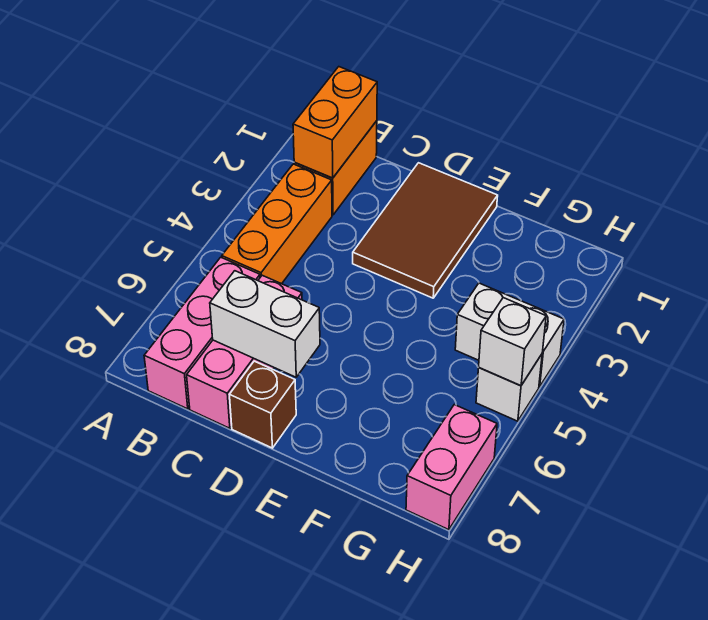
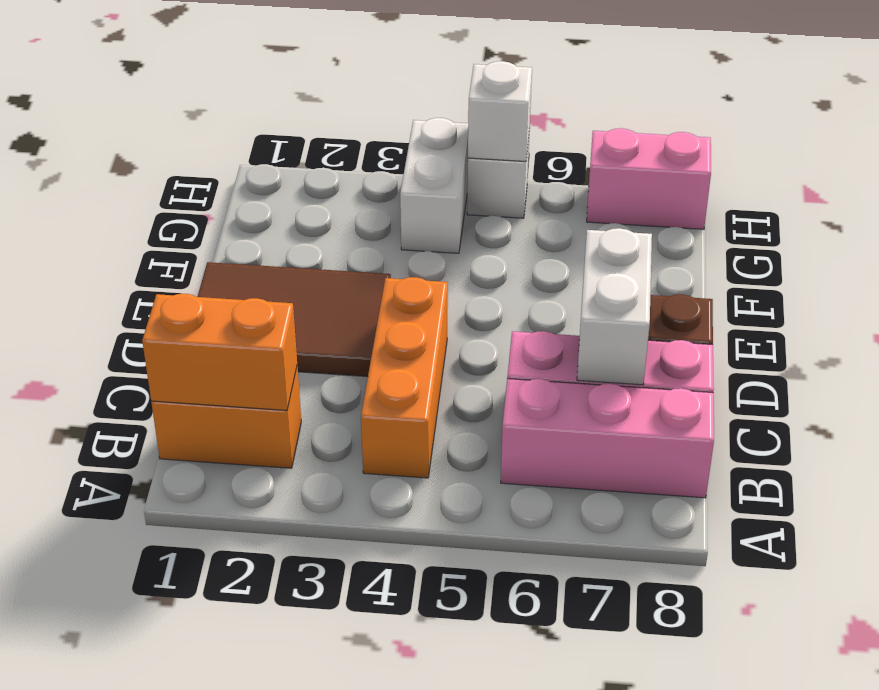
orange brick B3:B5 level 1 -> orange brick B4:D4 level 1

